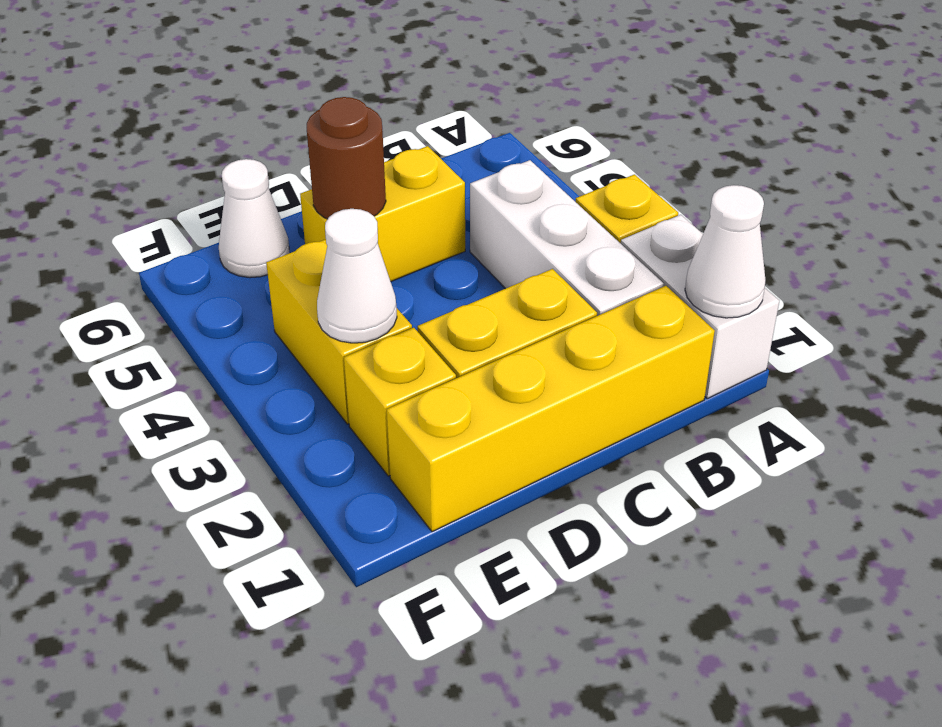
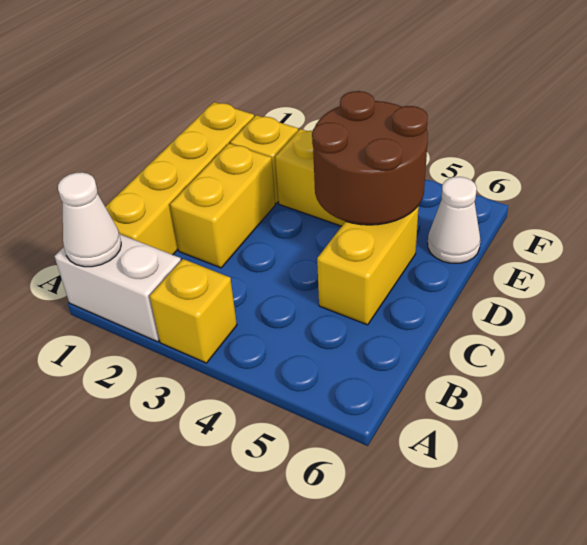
white brick B2:B4 level 1 -> none
brown round brick D5 level 2 -> brown round brick D4:E5 level 2
white cone E3 level 2 -> none

